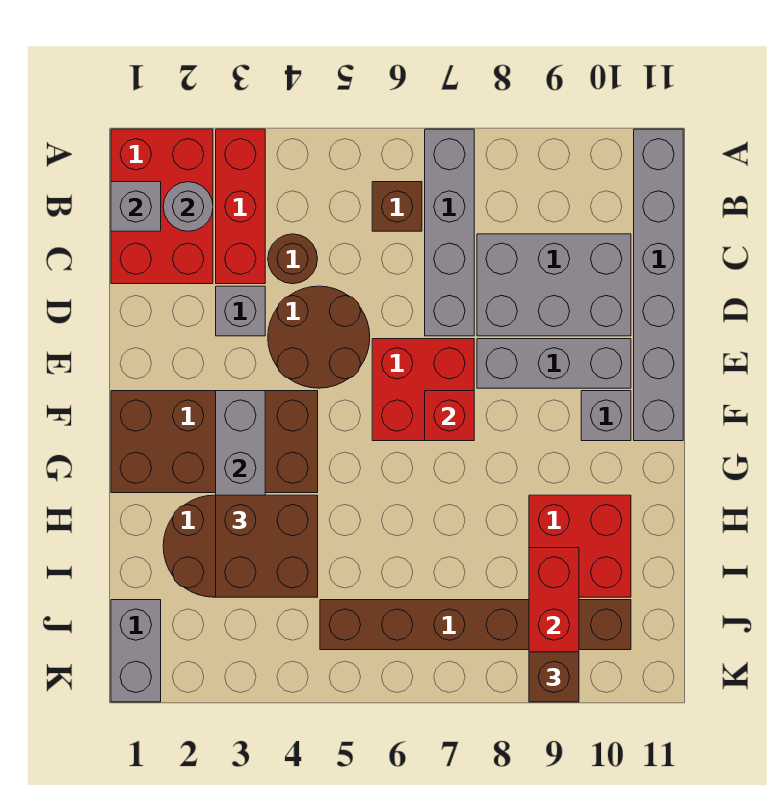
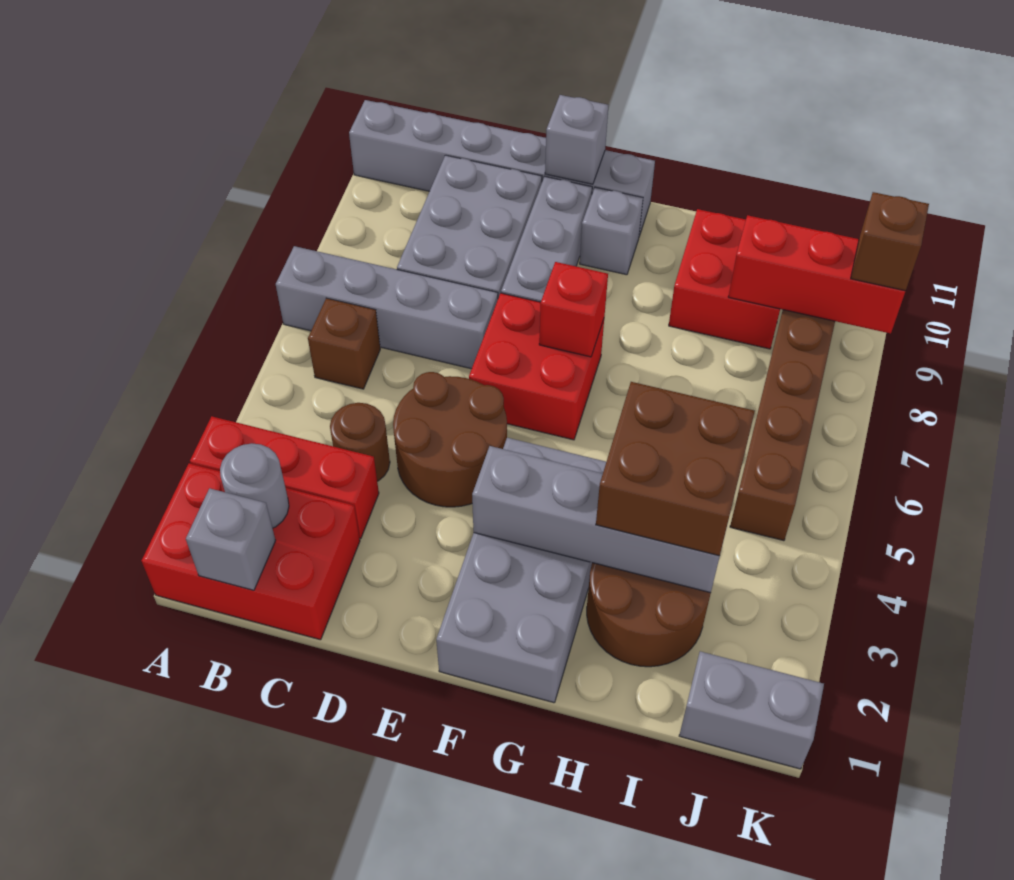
grey brick D3 level 1 -> grey brick E11 level 2
brown brick F1:G4 level 1 -> grey brick F1:G4 level 1

